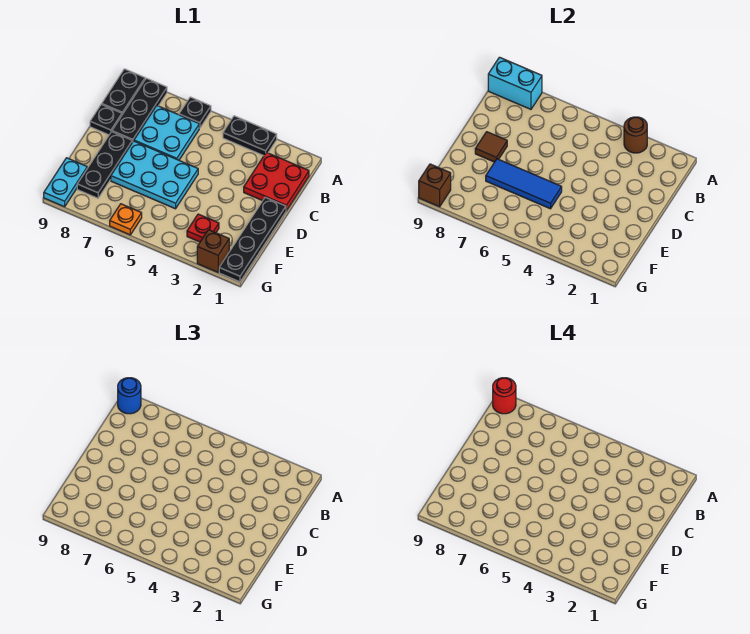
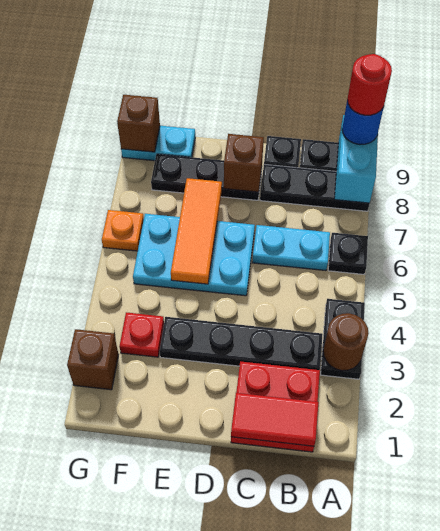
none -> red tile B1:C1 level 2
cyan plate B6:C7 level 1 -> cyan plate B6:C6 level 1
black plate D1:G1 level 1 -> black plate B3:E3 level 1
cyan plate D5:E7 level 1 -> cyan plate D5:F6 level 1
brown tile D8 level 2 -> brown brick D8 level 2
blue tile E5:E7 level 2 -> orange tile E5:E7 level 2

